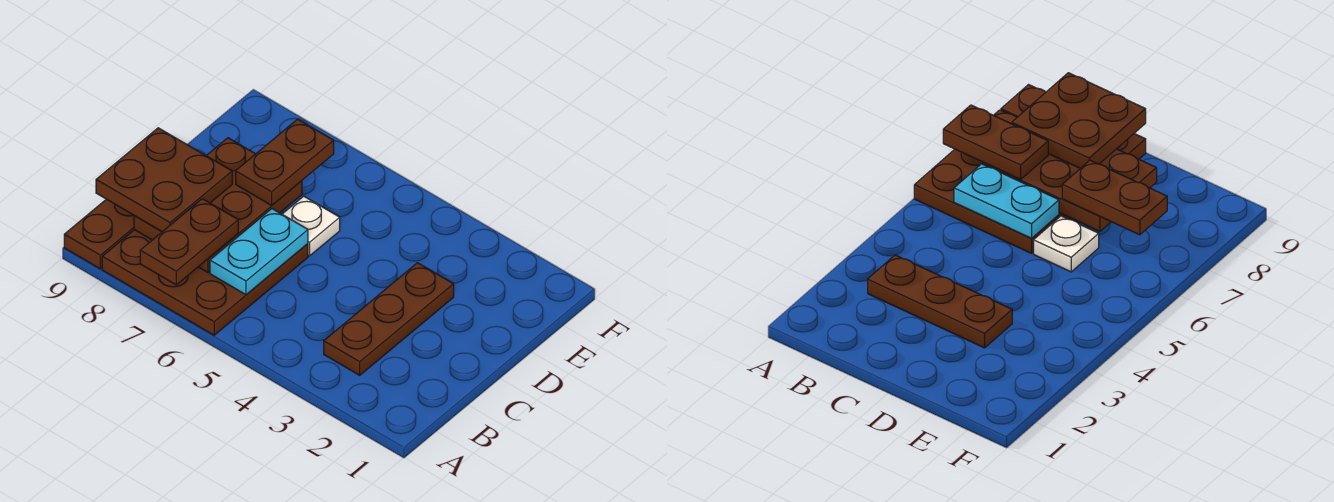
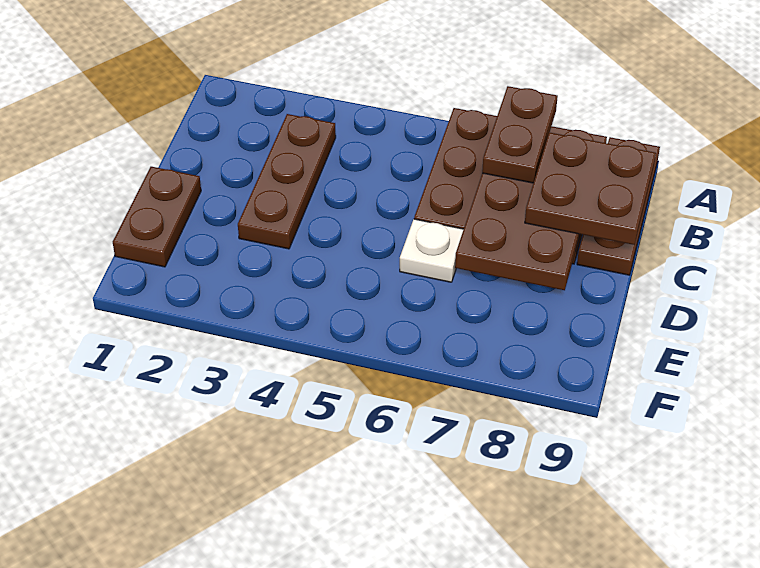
cyan plate B6:C6 level 2 -> none
brown plate D7:E7 level 3 -> brown plate D1:E1 level 1

